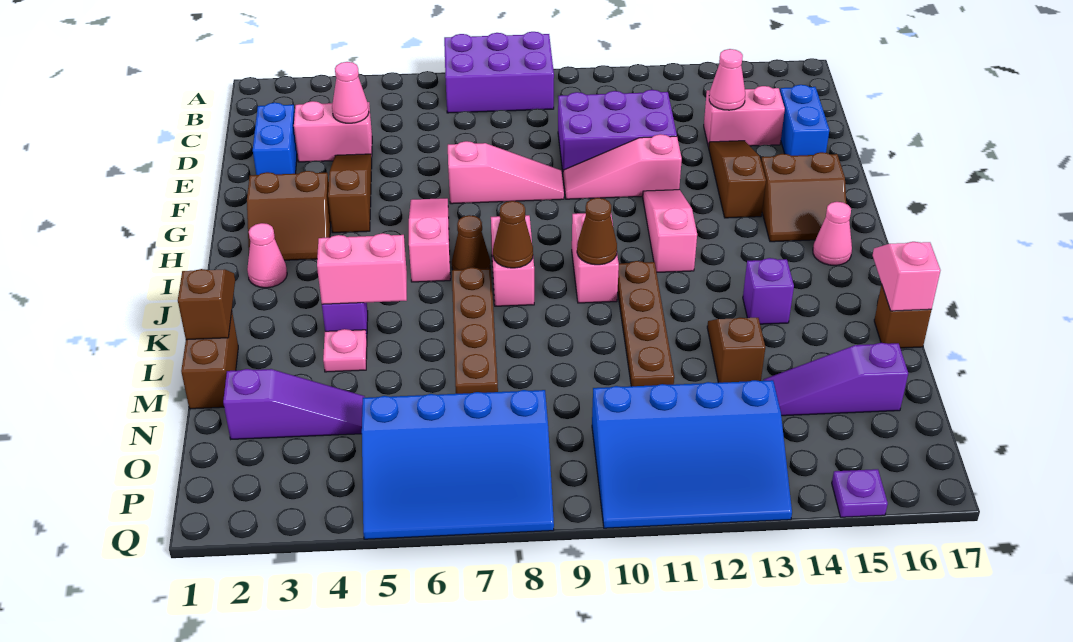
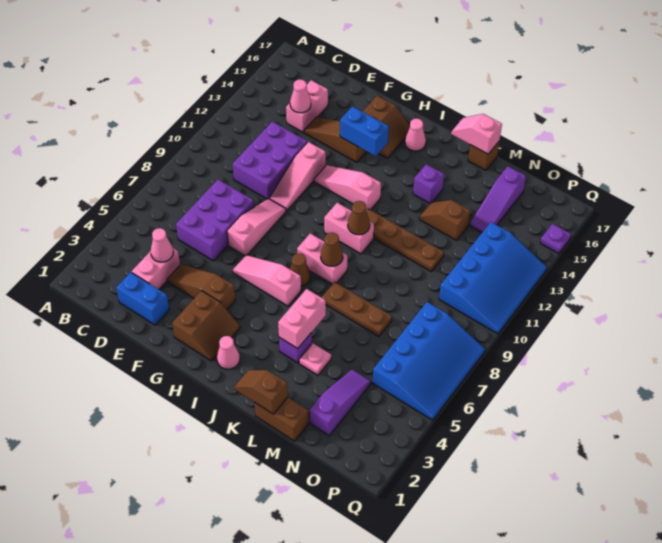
purple brick A7:B9 level 1 -> purple brick D6:E8 level 1
blue brick D16:E16 level 1 -> blue brick G14:H14 level 2
brown plate J7:M7 level 1 -> brown plate K7:M7 level 1

